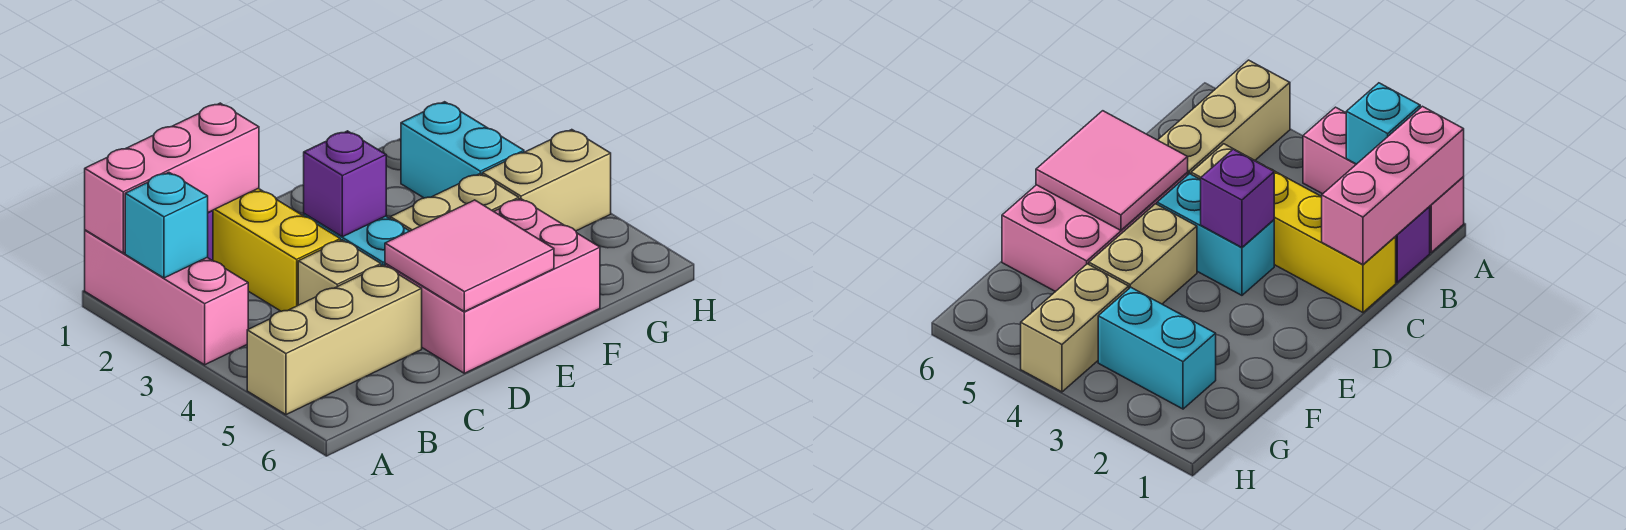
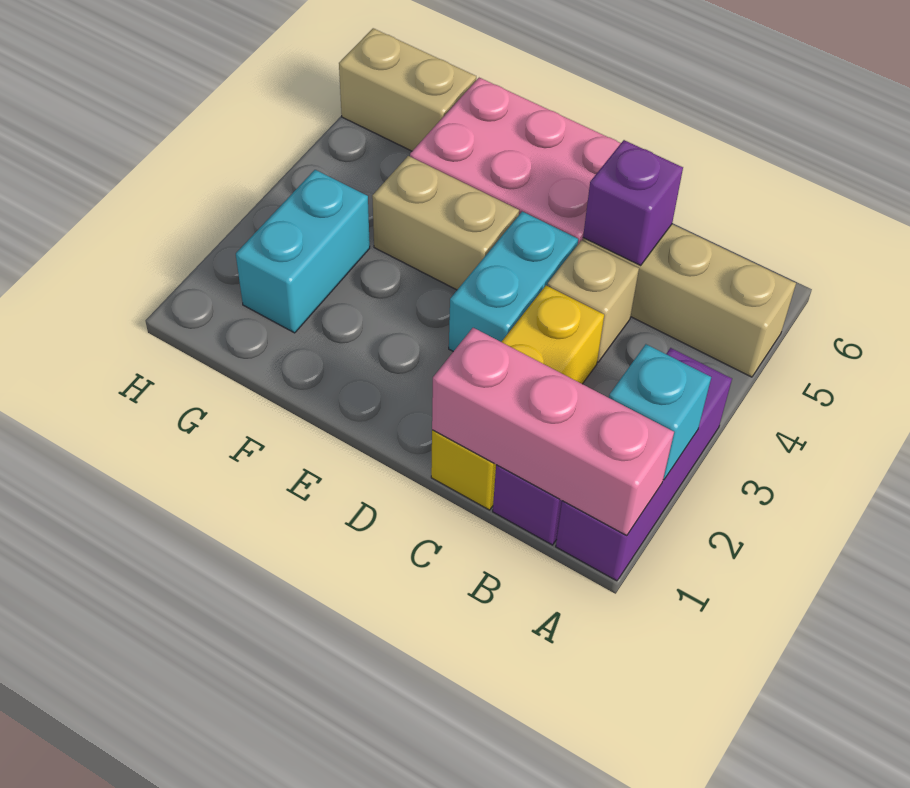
pink brick A1:A3 level 1 -> purple brick A1:A3 level 1
purple brick D3 level 2 -> purple brick C5 level 2
pink tile D5:E6 level 2 -> none
tan brick G4:H4 level 1 -> tan brick G6:H6 level 1

